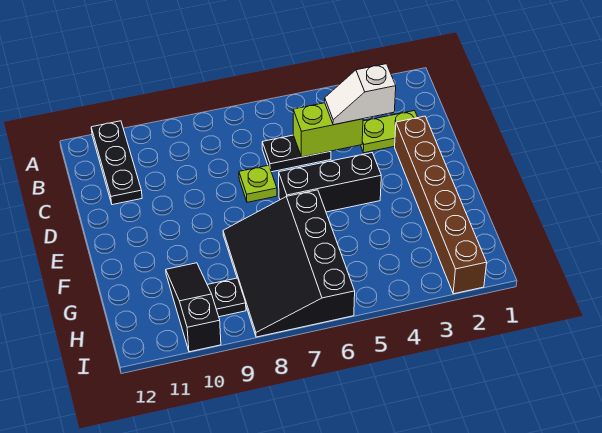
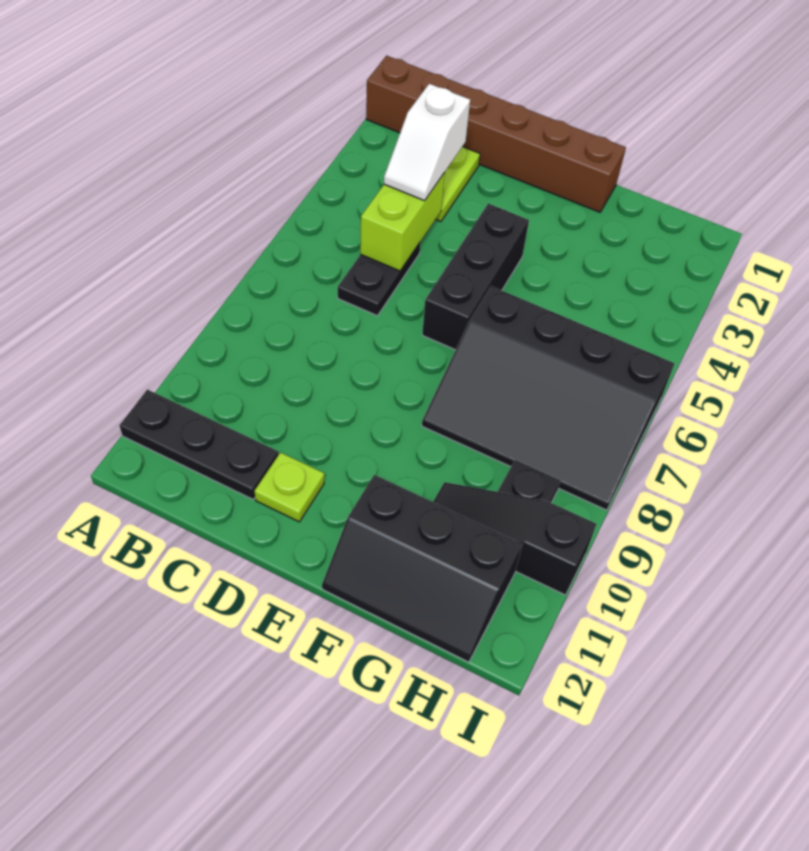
brown brick D2:I2 level 1 -> brown brick A1:F1 level 1
lime plate D7 level 1 -> lime plate D11 level 1
none -> black slope F11:H12 level 1 top 11

